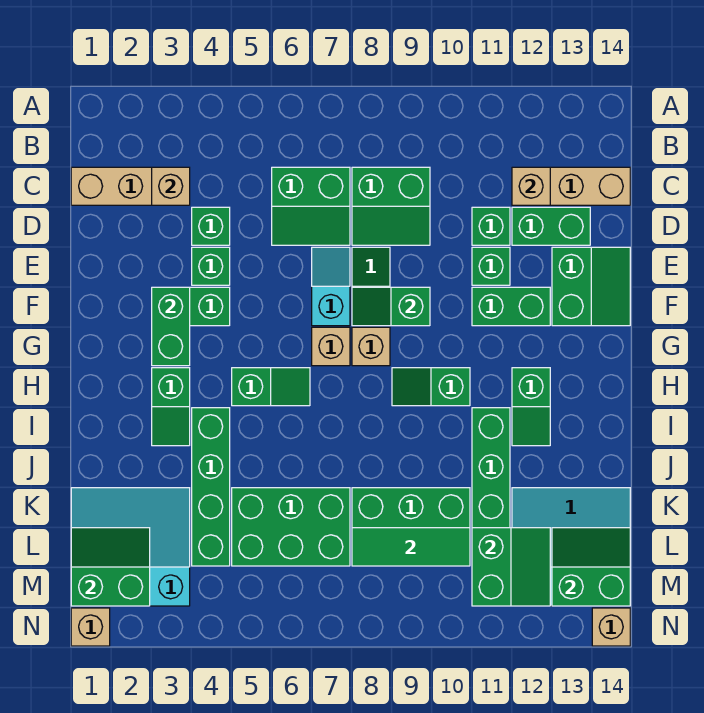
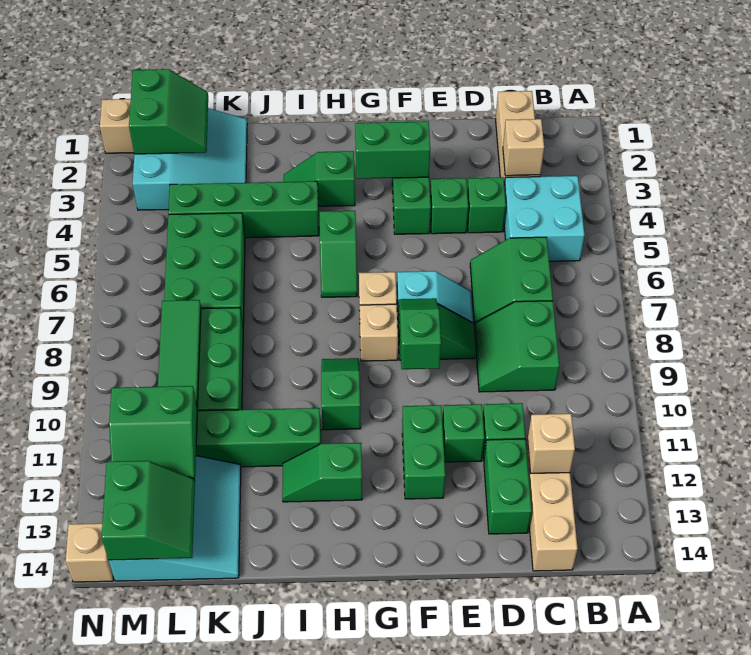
none -> cyan brick B4:C5 level 1
green slope E13:F14 level 1 top 13 -> none

